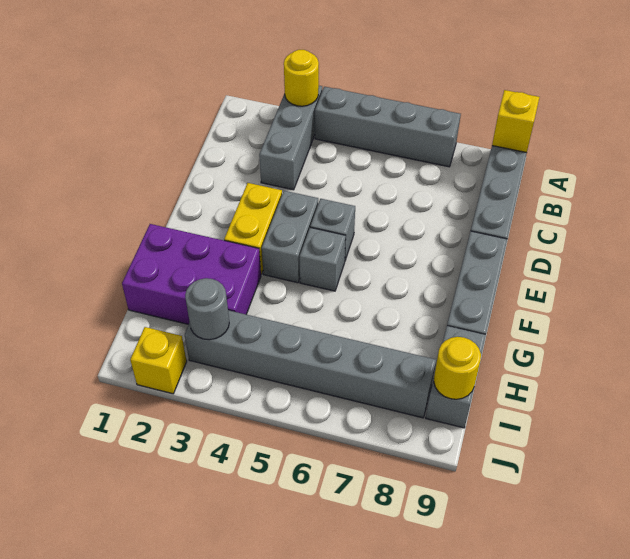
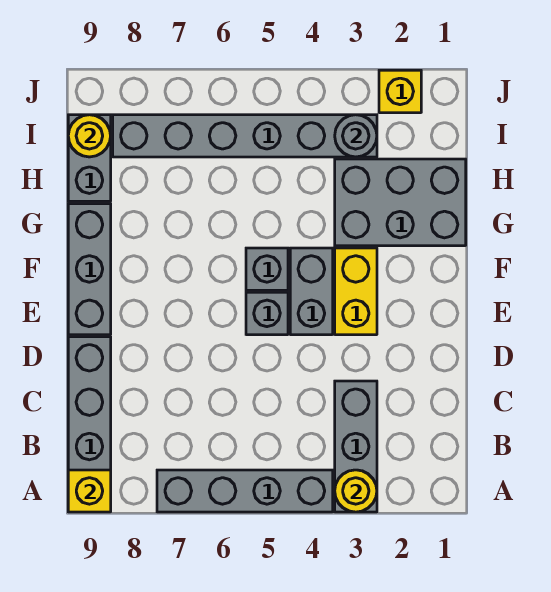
purple brick G1:H3 level 1 -> grey brick G1:H3 level 1

